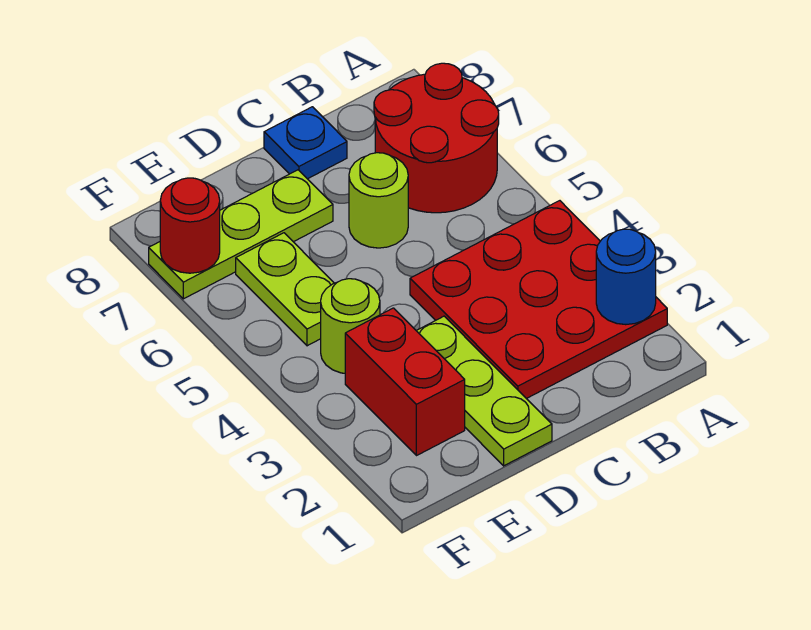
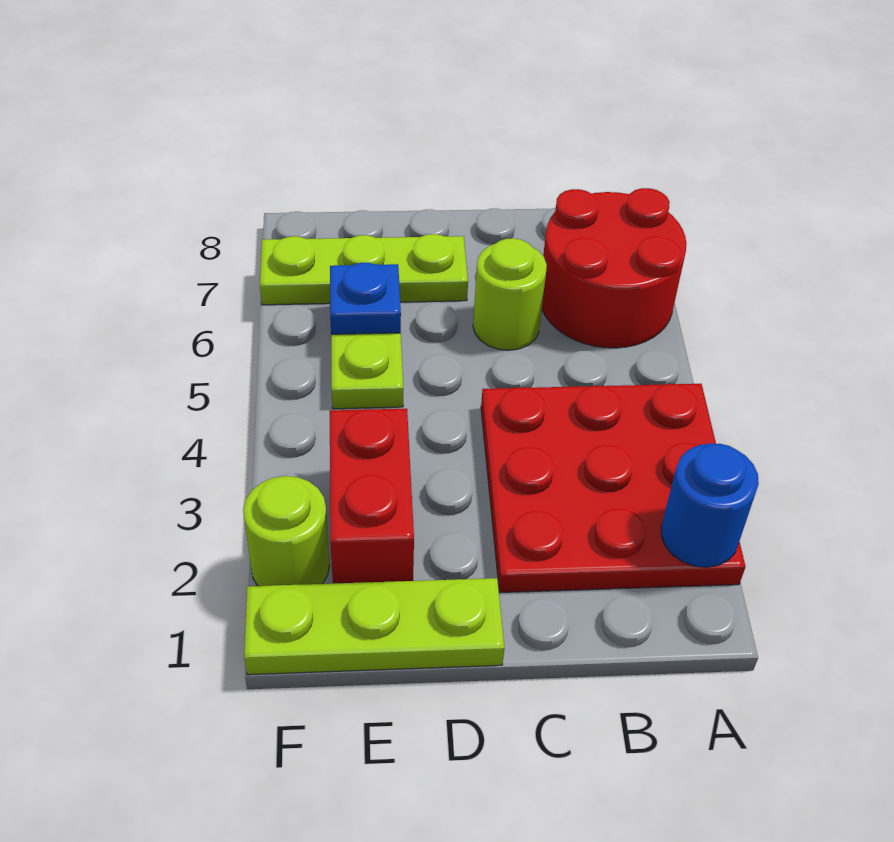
blue plate C8 level 1 -> blue plate E6 level 2
lime plate D1:D3 level 1 -> lime plate D1:F1 level 1
lime round brick E4 level 1 -> lime round brick F2 level 1
red round brick F7 level 2 -> none

